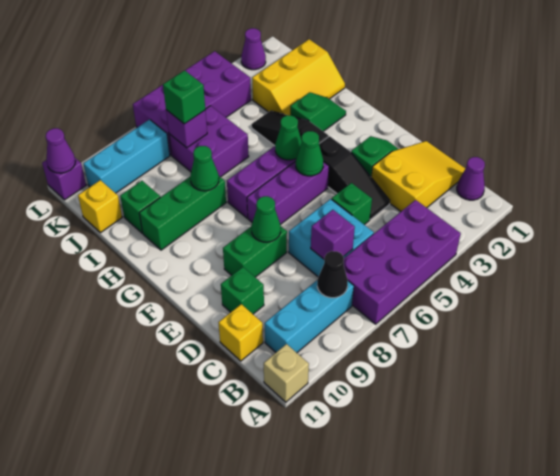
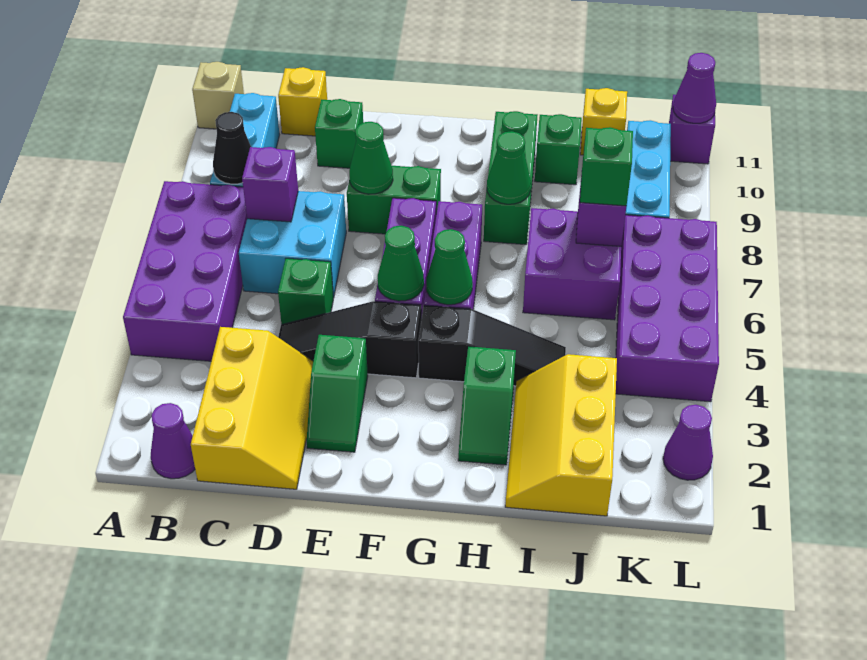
yellow slope C1:D3 level 1 top 3 -> yellow slope C1:D3 level 1 top C
green brick E8:E9 level 1 -> green brick E8:F8 level 1

